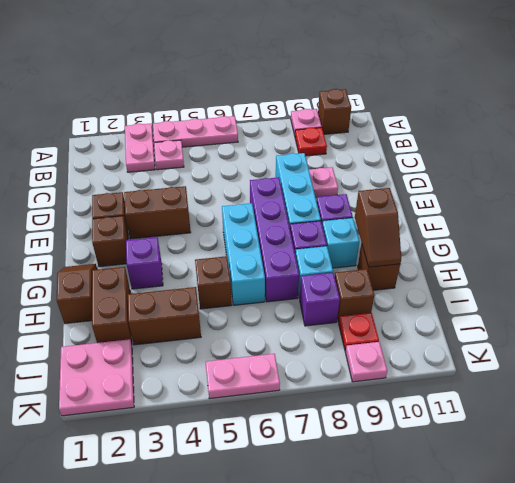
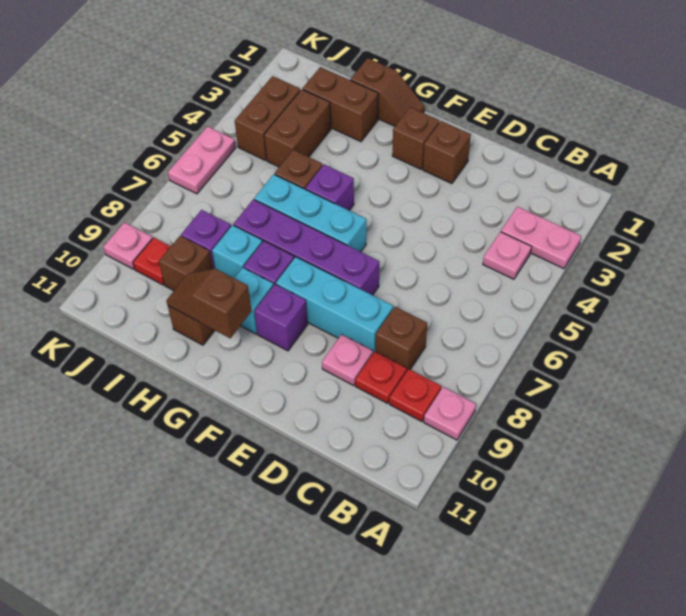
pink plate A4:A6 level 1 -> none
brown brick A10 level 1 -> brown brick C8 level 1
none -> red plate C9 level 1
brown brick E3:E4 level 1 -> brown brick J3:J4 level 1
purple brick G3 level 1 -> purple brick G5 level 1
pink plate J1:K2 level 1 -> none

